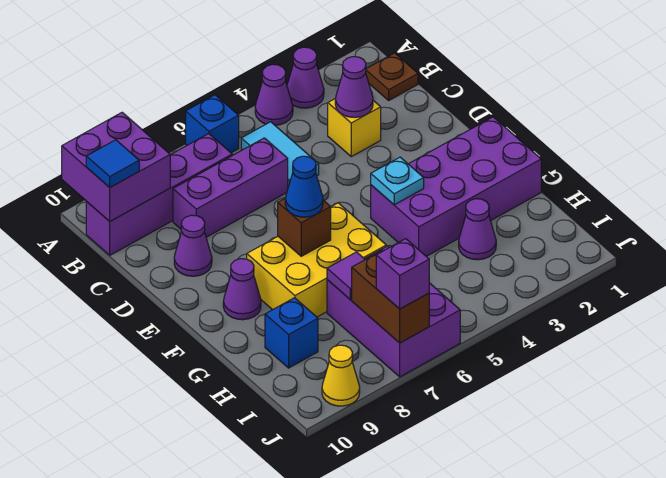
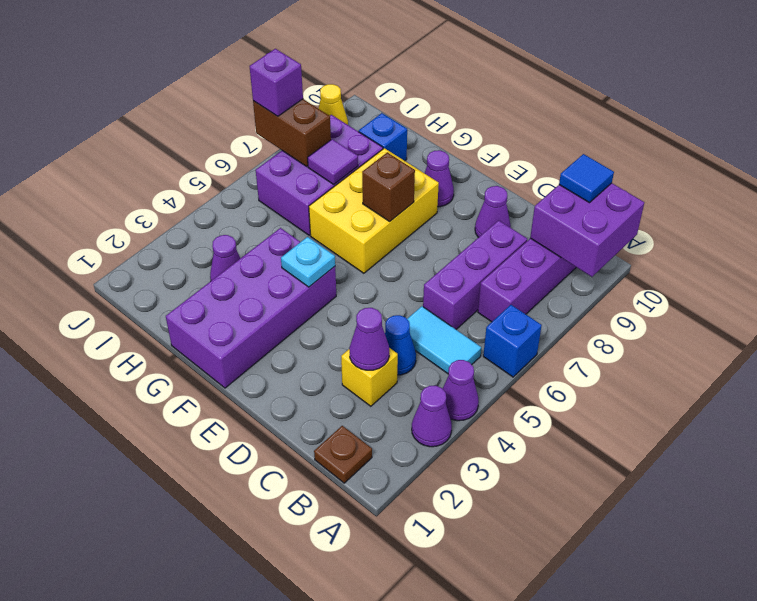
blue cone F7 level 3 -> blue cone C4 level 1
purple brick H6:J7 level 1 -> purple brick H6:I8 level 1

